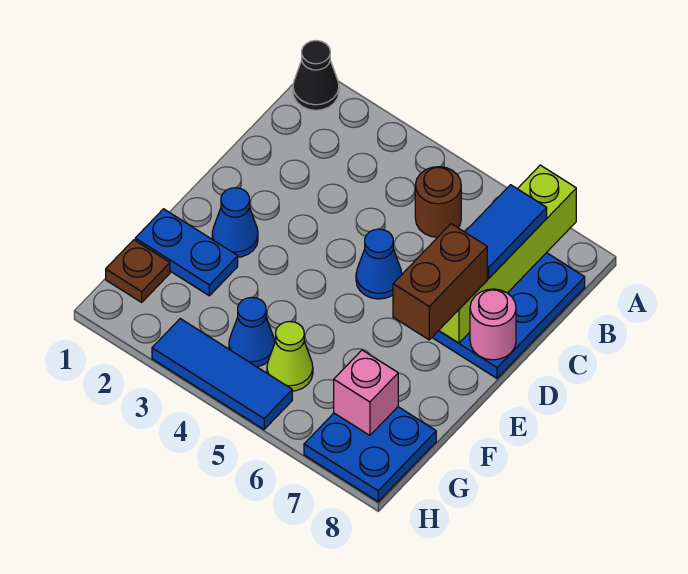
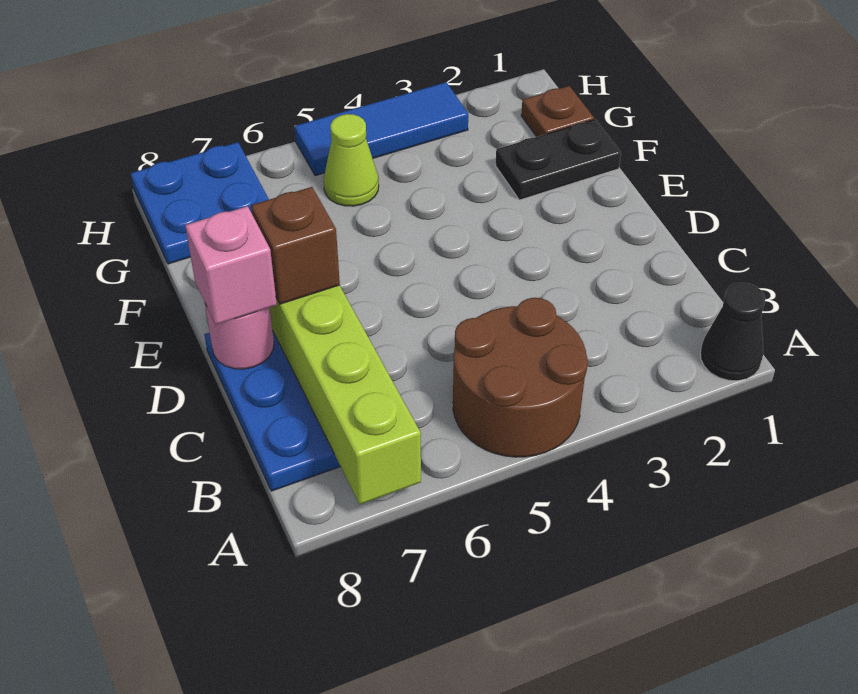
brown round brick B5 level 1 -> brown round brick A4:B5 level 1
blue tile B7:C7 level 3 -> none
blue cone D5 level 1 -> none
brown brick D7:E7 level 3 -> brown brick D7 level 3
blue cone E2 level 1 -> none
blue plate F1:F2 level 1 -> black plate F1:F2 level 1
blue cone G4 level 1 -> none
pink brick G7 level 2 -> pink brick D8 level 3

